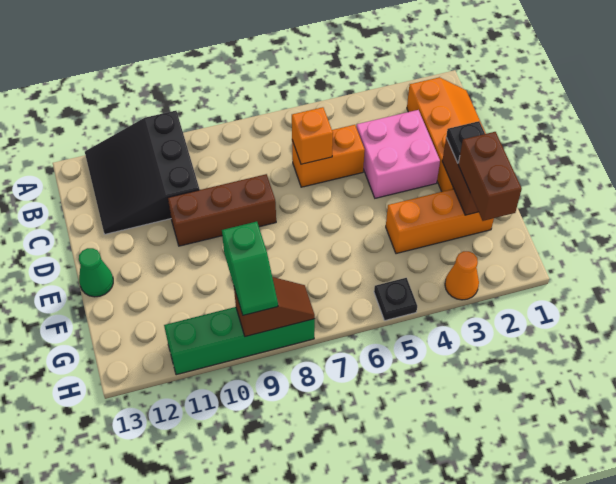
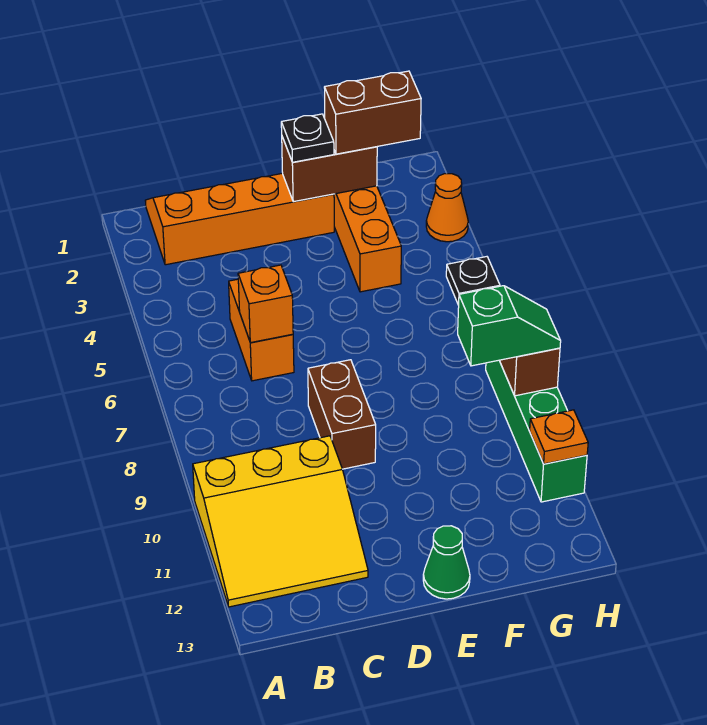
black slope A10:C12 level 1 top 10 -> yellow slope A10:C12 level 1 top 10
pink brick C3:D4 level 1 -> none
brown brick D8:D10 level 1 -> brown brick D8:D9 level 1
none -> orange plate H11 level 2

